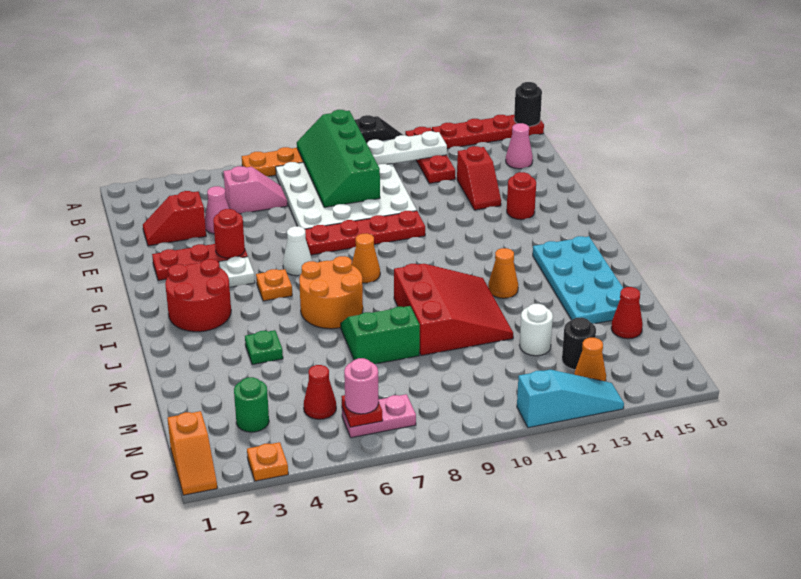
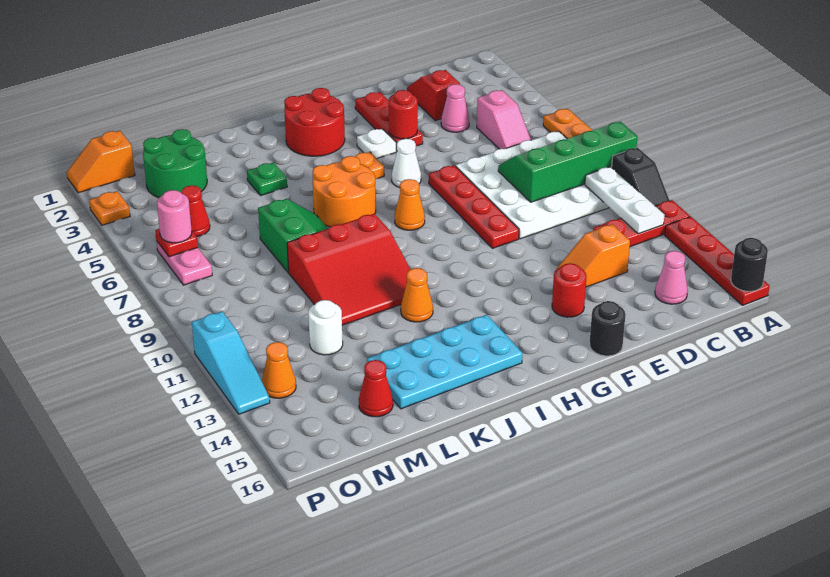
red slope D13:E13 level 1 top D -> orange slope D13:E13 level 1 top D
green round brick N3 level 1 -> green round brick M2:N3 level 1
black round brick N13 level 1 -> black round brick F16 level 1

